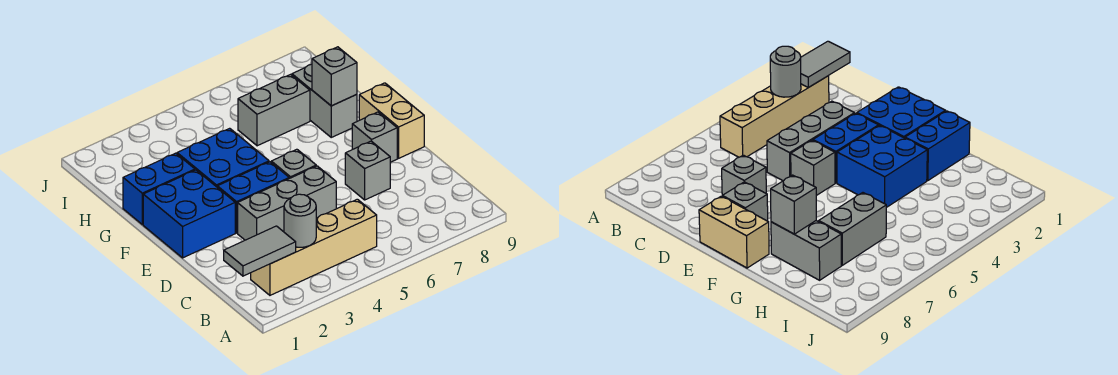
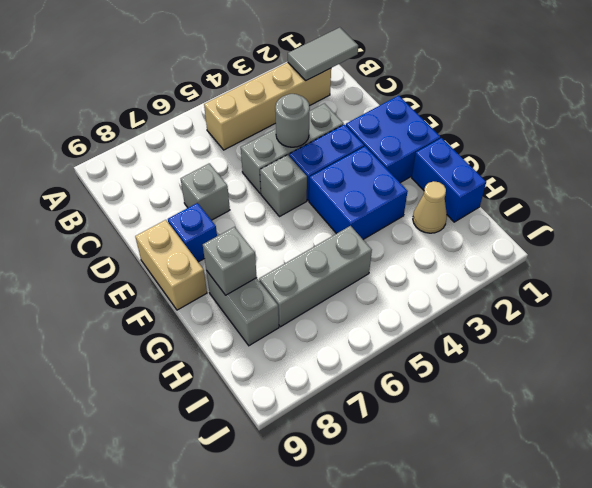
grey round brick B3 level 2 -> grey round brick D4 level 2
grey brick E8 level 1 -> blue brick E8 level 1
blue brick G1:G2 level 1 -> blue brick G1:H1 level 1
none -> tan cone H2 level 1
grey brick H6:H7 level 1 -> grey brick H5:H7 level 1

